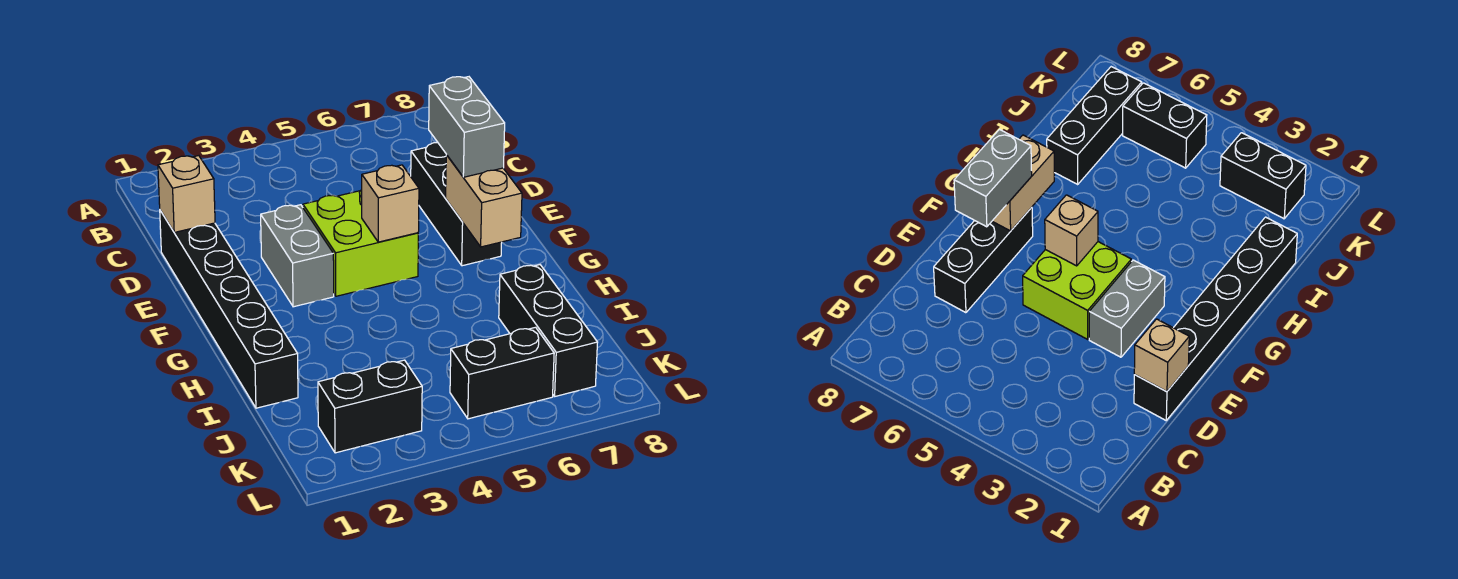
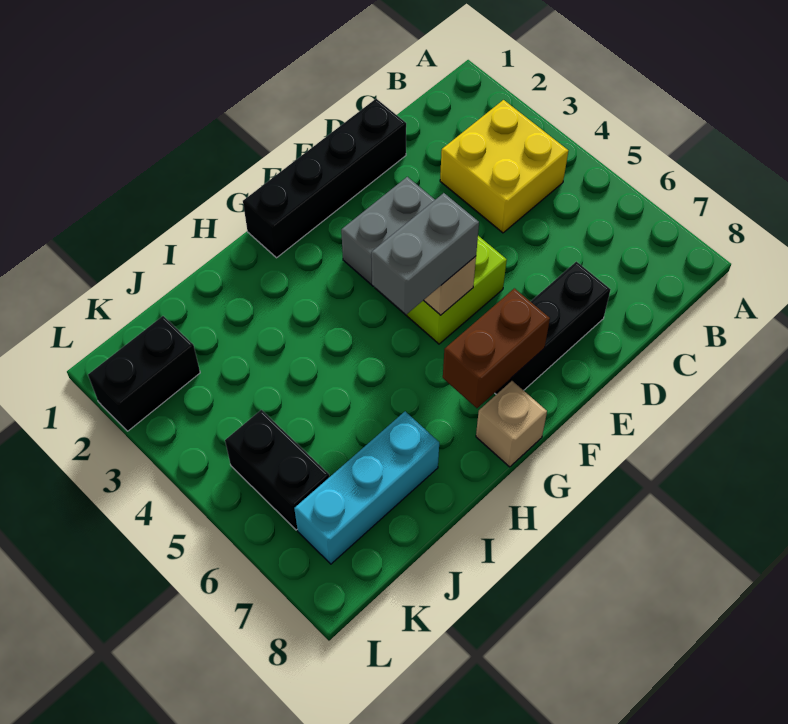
none -> yellow brick B3:C4 level 1
black brick D1:I1 level 1 -> black brick D1:G1 level 1
tan brick D1 level 2 -> tan brick G8 level 1
grey brick E7:F7 level 3 -> grey brick F5:G5 level 3
tan brick F7:G7 level 2 -> brown brick F7:G7 level 2
black brick I7:K7 level 1 -> cyan brick I7:K7 level 1
black brick K2:K3 level 1 -> black brick K2:L2 level 1

